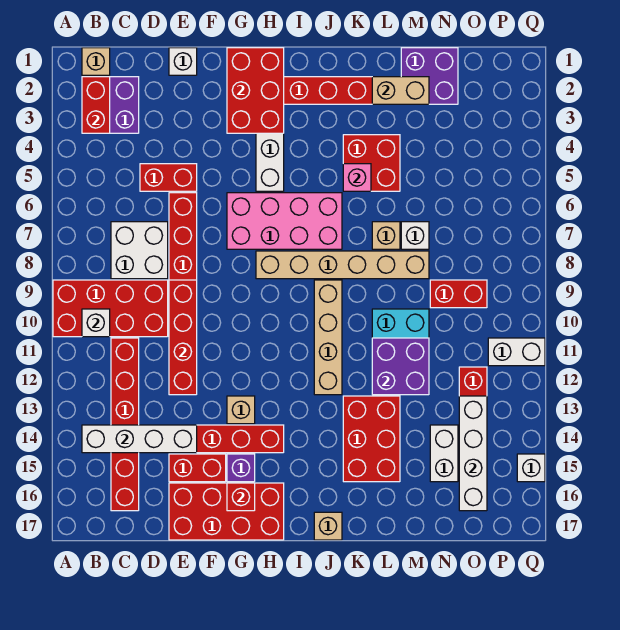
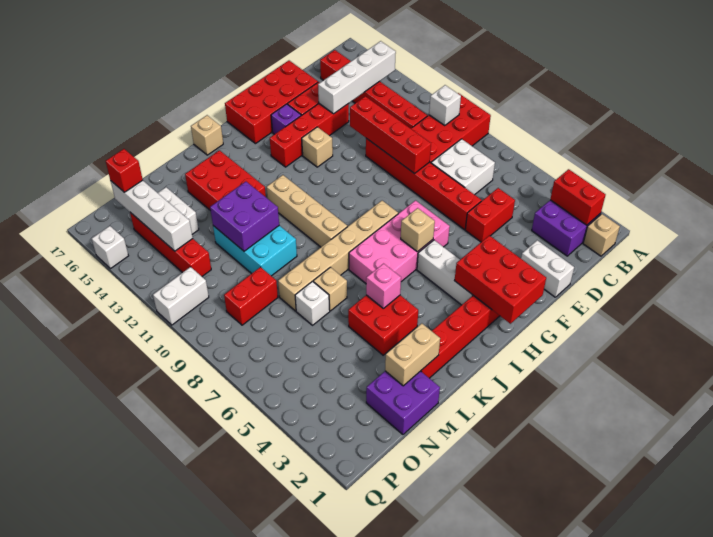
white brick E1 level 1 -> white brick E1:E2 level 1
red brick G16 level 2 -> red brick O16 level 3
none -> tan brick H6 level 2

